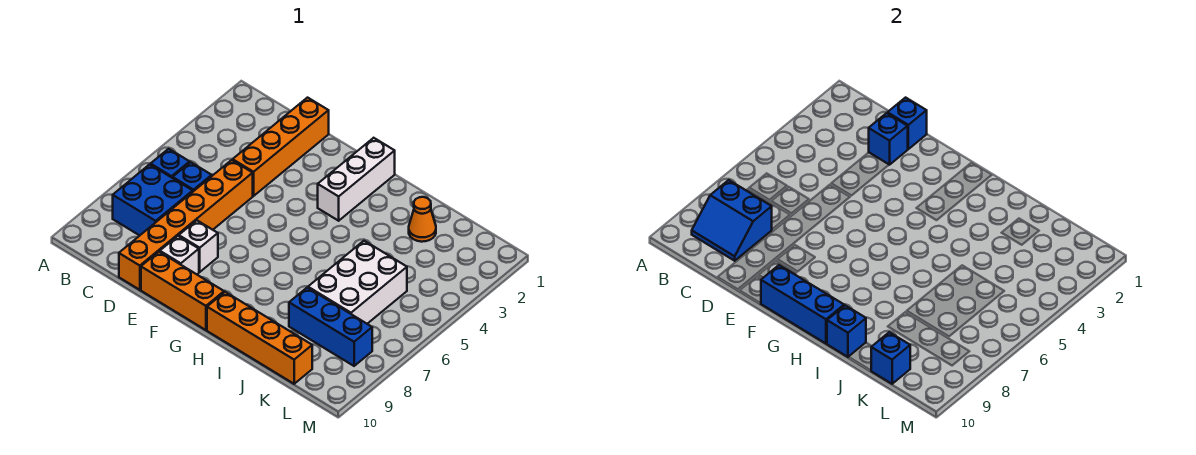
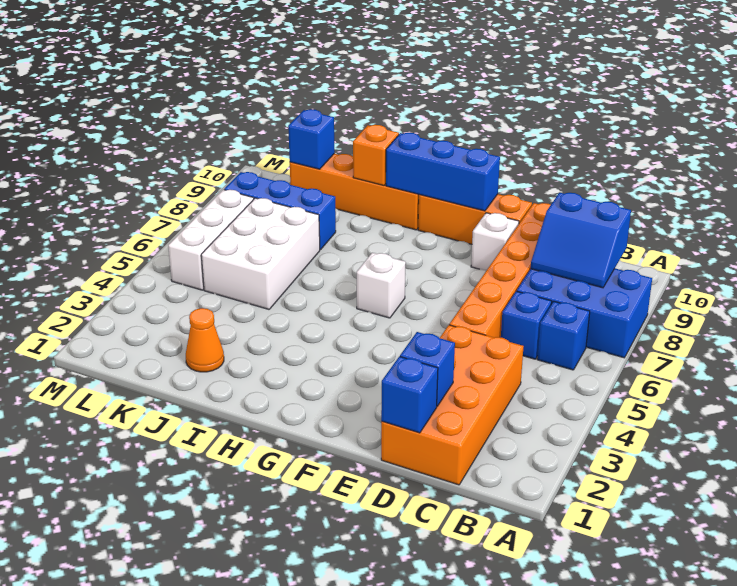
blue brick B7:C8 level 1 -> blue brick A7:C8 level 1
blue slope B8:C9 level 2 top 8 -> blue slope B8:C9 level 2 top 9
orange brick D1:D4 level 1 -> orange brick C1:D4 level 1
white brick E8 level 1 -> white brick G6 level 1
white brick G1:G3 level 1 -> white brick L5:L7 level 1
blue brick I10 level 2 -> orange brick I10 level 2

